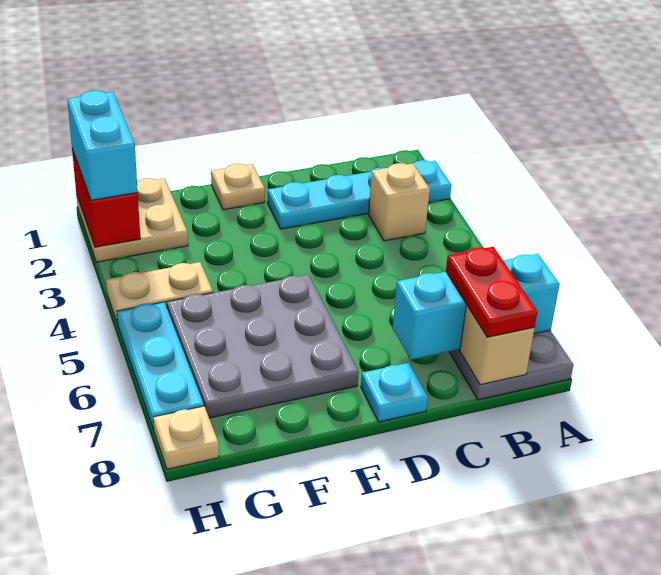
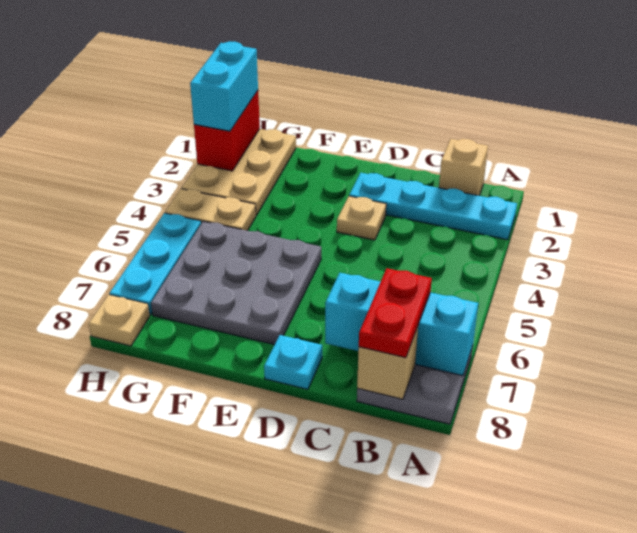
tan brick B3 level 1 -> tan brick B1 level 1
tan plate E1 level 1 -> tan plate D3 level 1
tan plate G1:H2 level 1 -> tan plate G1:H3 level 1

